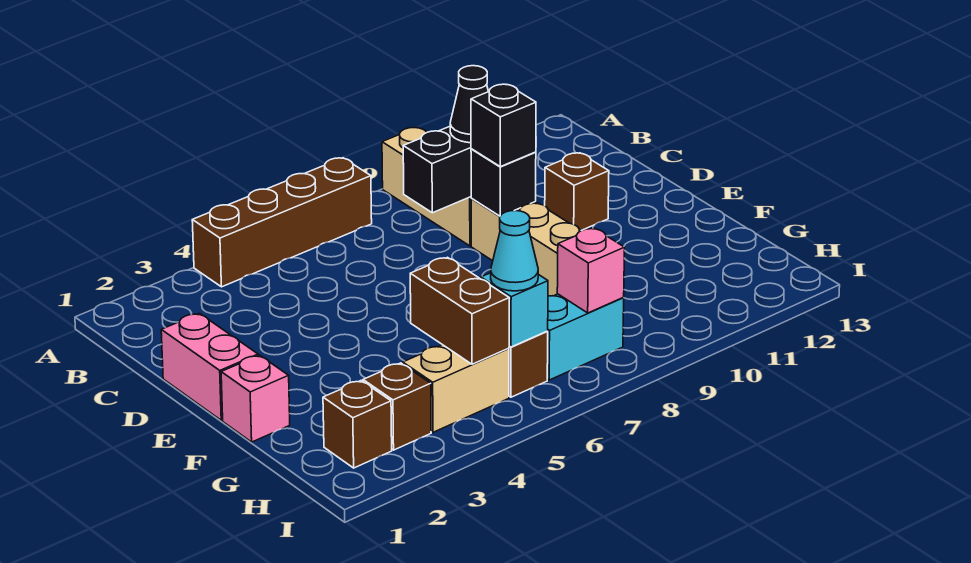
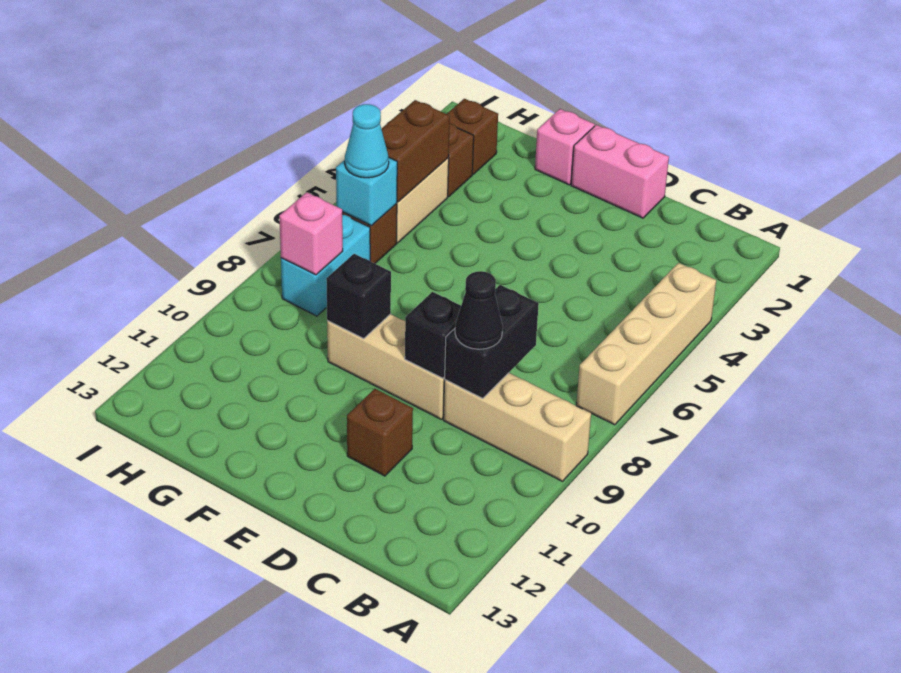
brown brick A4:A7 level 1 -> tan brick A4:A7 level 1
black brick D9 level 3 -> black brick F9 level 2
brown brick G5:H5 level 2 -> brown brick H4:H5 level 2

